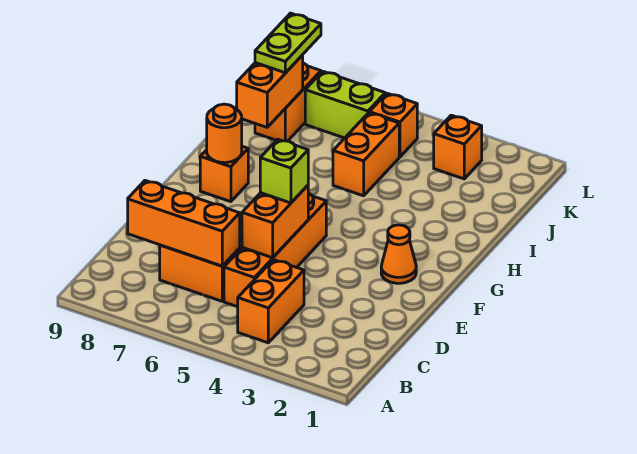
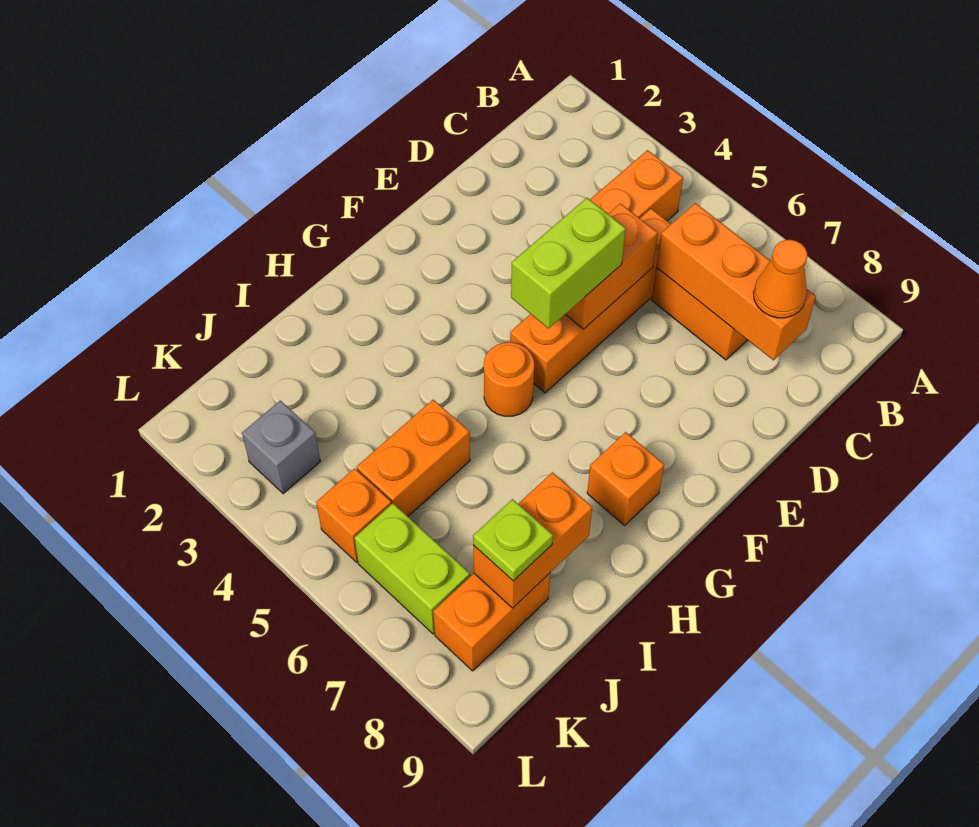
lime brick E5 level 3 -> lime brick E5:F5 level 3
orange cone F2 level 1 -> orange cone C8 level 3
orange round brick G8 level 2 -> orange round brick G5 level 1
lime plate J8:K8 level 3 -> lime plate J8 level 3
orange brick K3 level 1 -> grey brick K3 level 1

